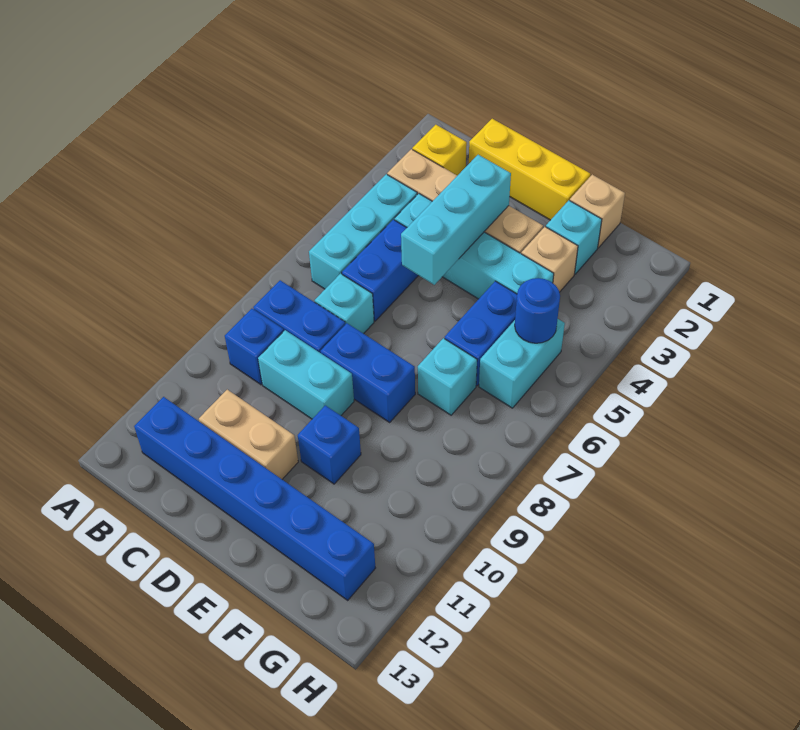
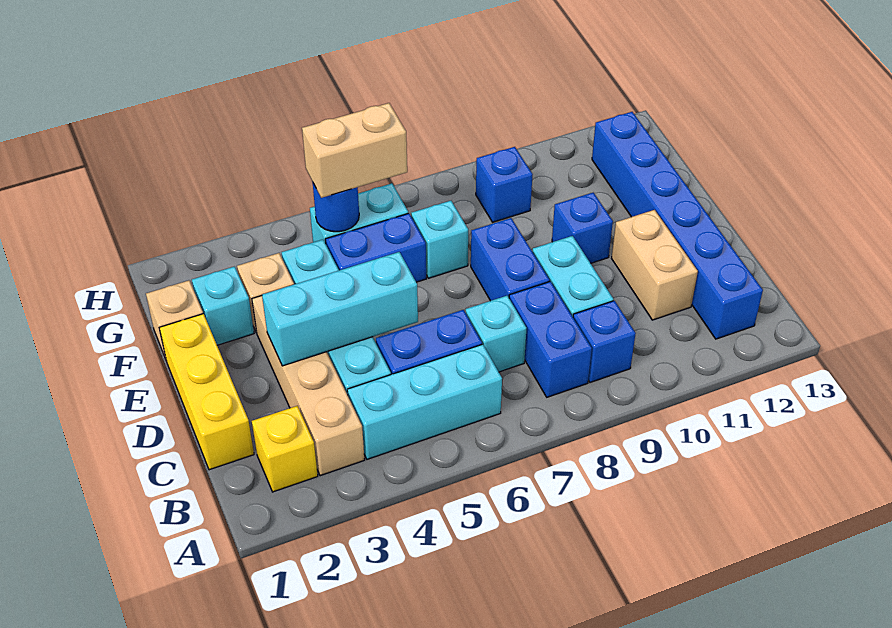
none -> tan brick G5:G6 level 3
none -> blue brick G9 level 1

